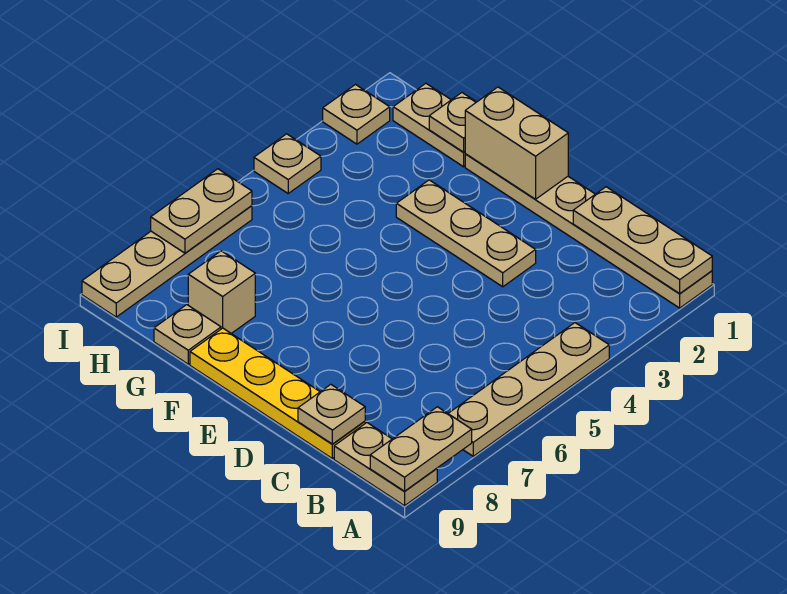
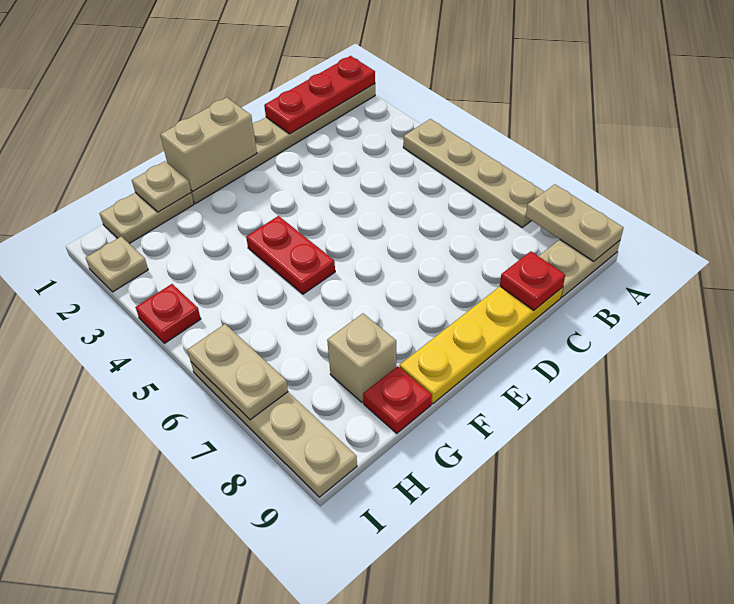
tan plate A1:C1 level 2 -> red plate A1:C1 level 2
tan plate C9 level 2 -> red plate C9 level 2
tan plate D3:F3 level 1 -> none
none -> red plate F4:F5 level 1
tan plate G9 level 1 -> red plate G9 level 1
tan plate I4 level 1 -> red plate I4 level 1

